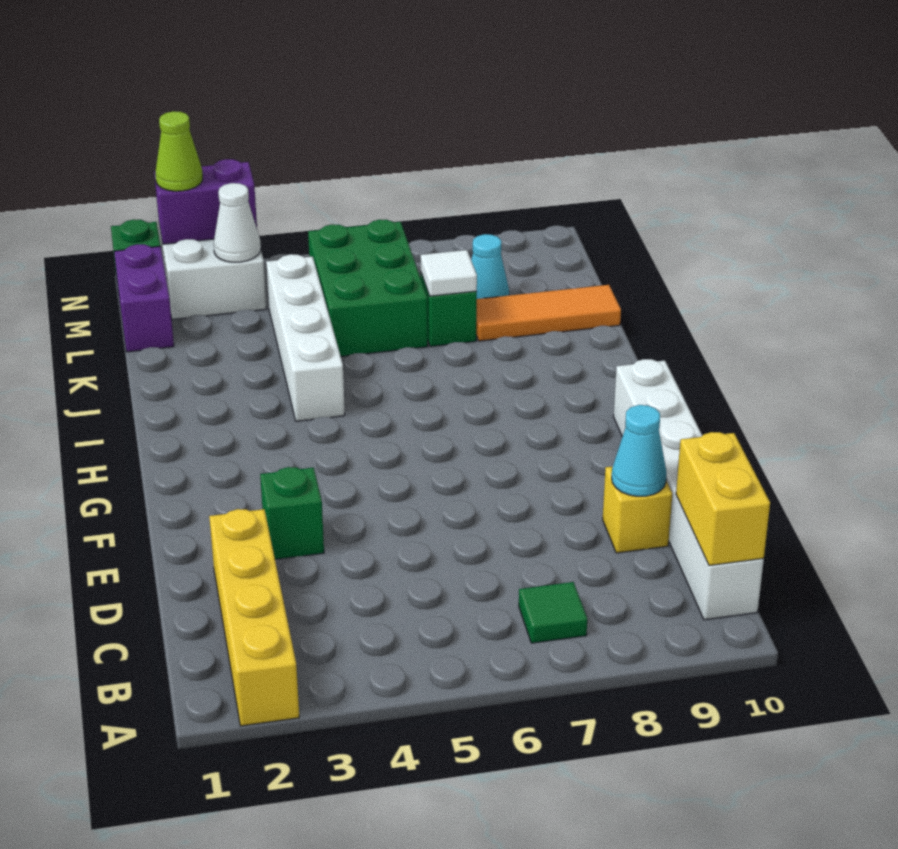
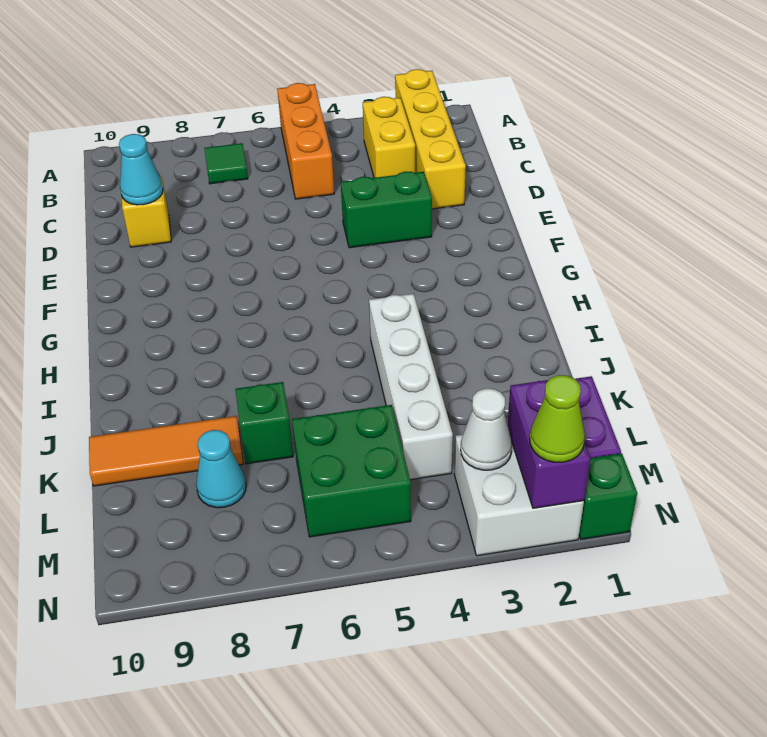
none -> orange brick A5:C5 level 1
white brick B10:G10 level 1 -> none
yellow brick B10:C10 level 2 -> yellow brick B3:C3 level 1
green brick E3 level 1 -> green brick E3:E4 level 1
green brick K5:M6 level 1 -> green brick L5:M6 level 1
white tile K7 level 2 -> none
purple brick N2:N3 level 2 -> purple brick M2:N2 level 2

